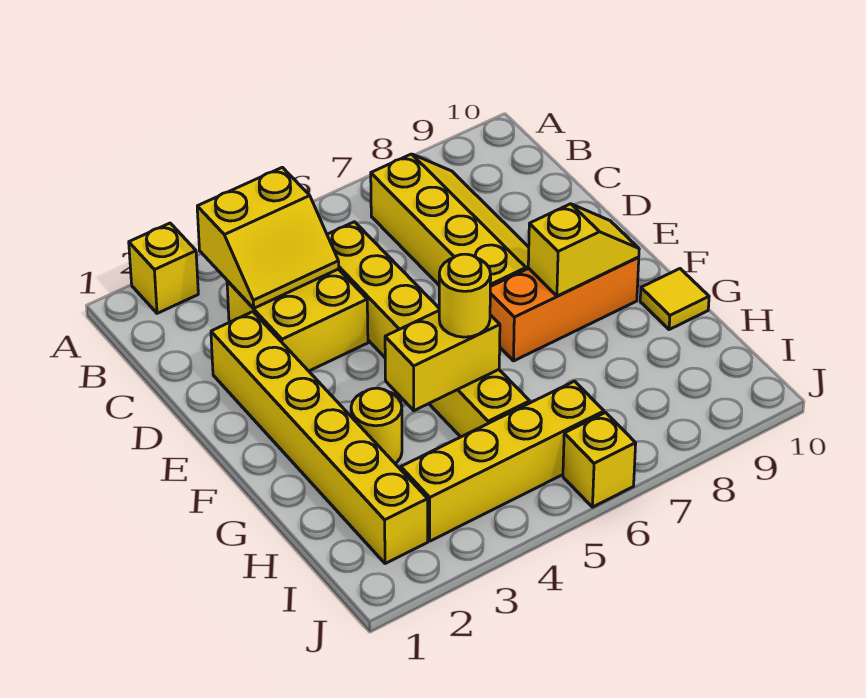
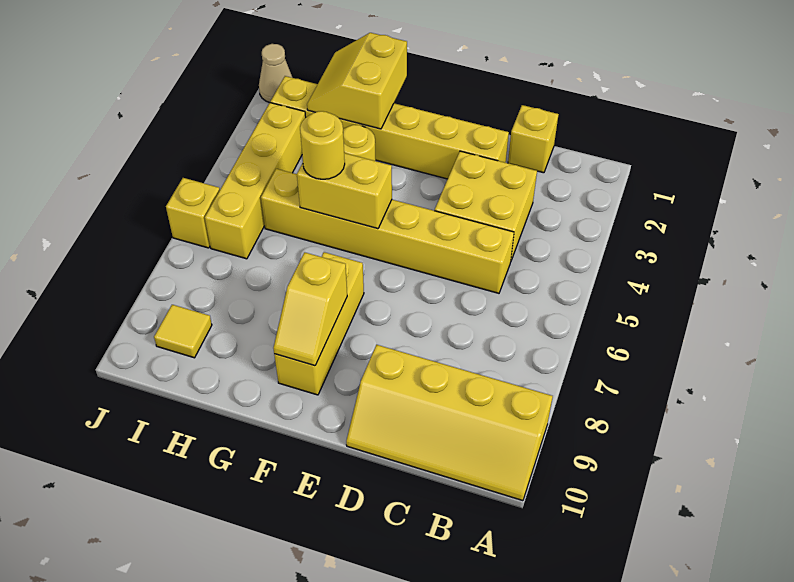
yellow brick A2 level 1 -> yellow brick C1 level 1
yellow slope B3:C4 level 2 top B -> yellow slope G1:H2 level 2 top G
yellow slope B7:E8 level 1 top 7 -> yellow slope A9:D10 level 1 top 9
orange brick F7:F9 level 1 -> yellow brick F7:F9 level 1
yellow brick G4:G5 level 2 -> yellow brick F5:G5 level 2
yellow tile G10 level 1 -> yellow tile I9 level 1
none -> tan cone J1 level 1

